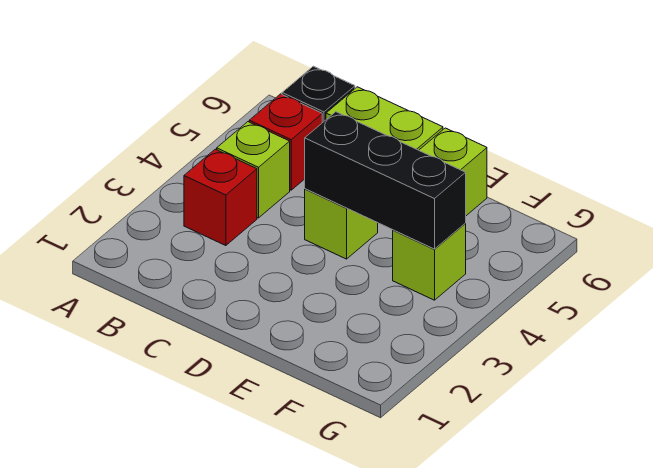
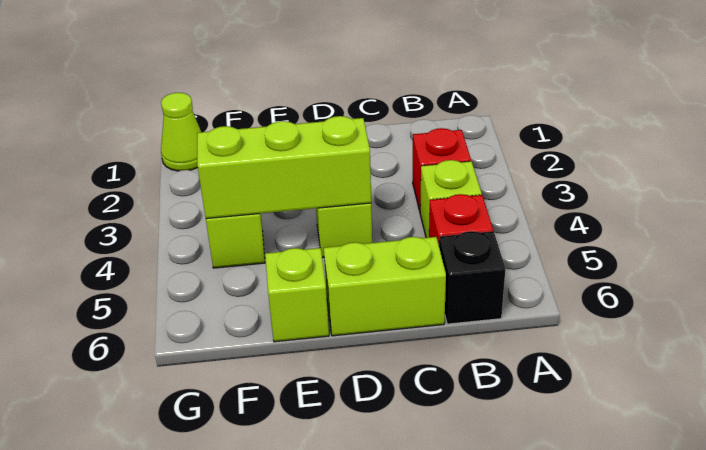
black brick D4:F4 level 2 -> lime brick D4:F4 level 2
none -> lime cone G1 level 1

